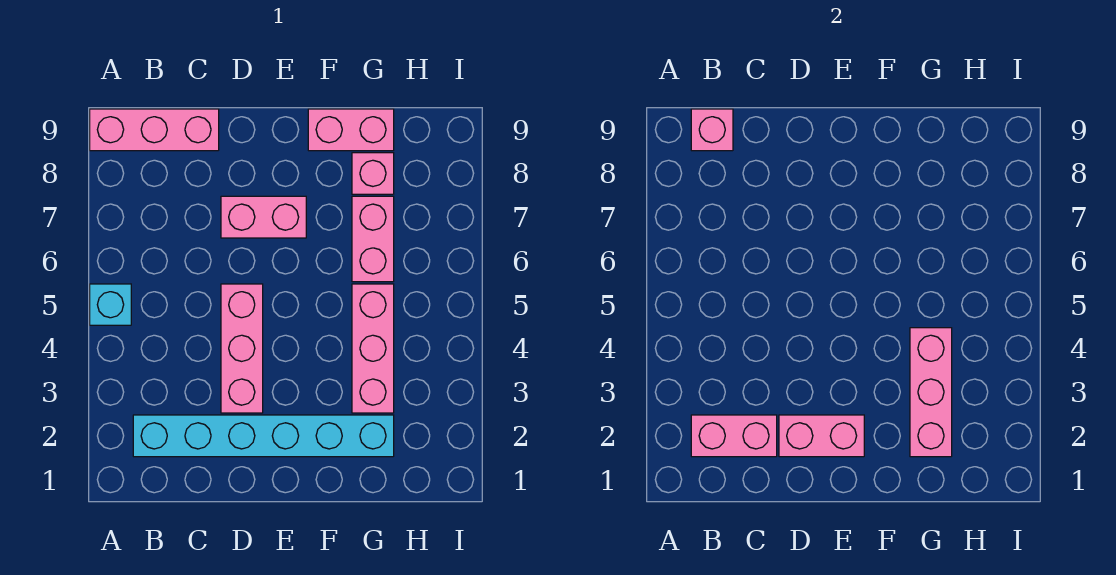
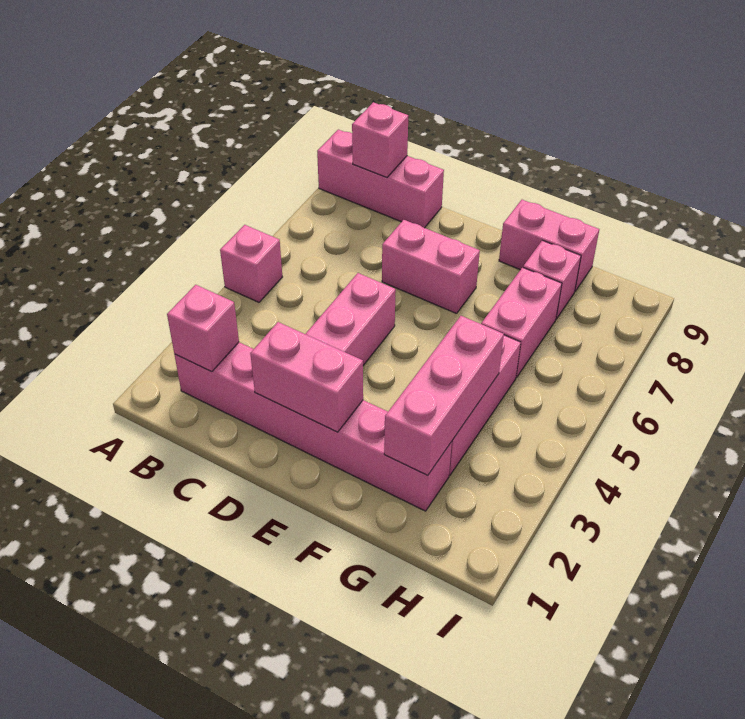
cyan brick A5 level 1 -> pink brick A5 level 1
cyan brick B2:G2 level 1 -> pink brick B2:G2 level 1
pink brick B2:C2 level 2 -> pink brick B2 level 2

